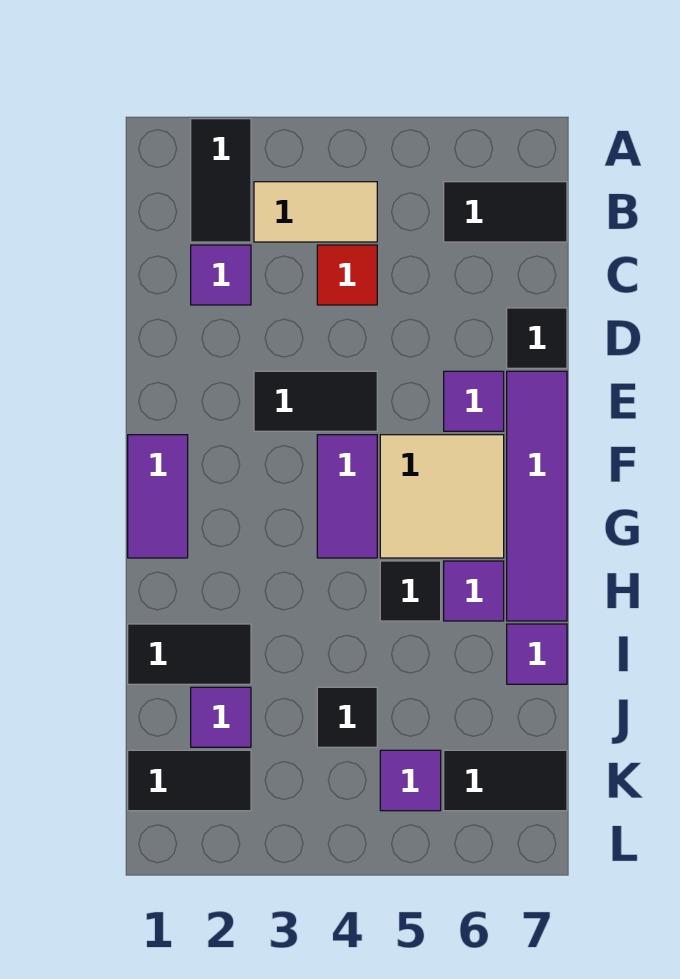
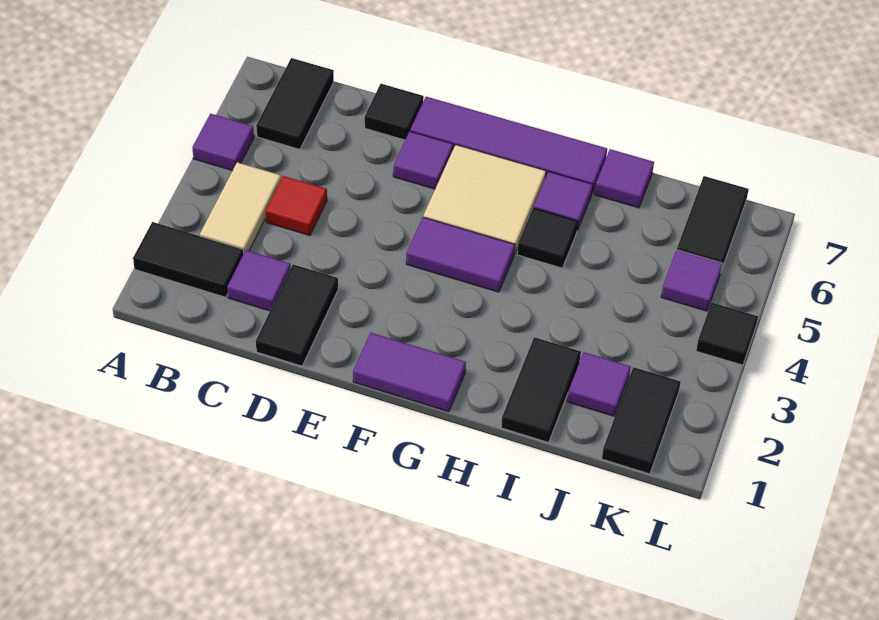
none -> purple tile A5 level 1
black tile E3:E4 level 1 -> black tile D1:D2 level 1
black tile J4 level 1 -> black tile L4 level 1

